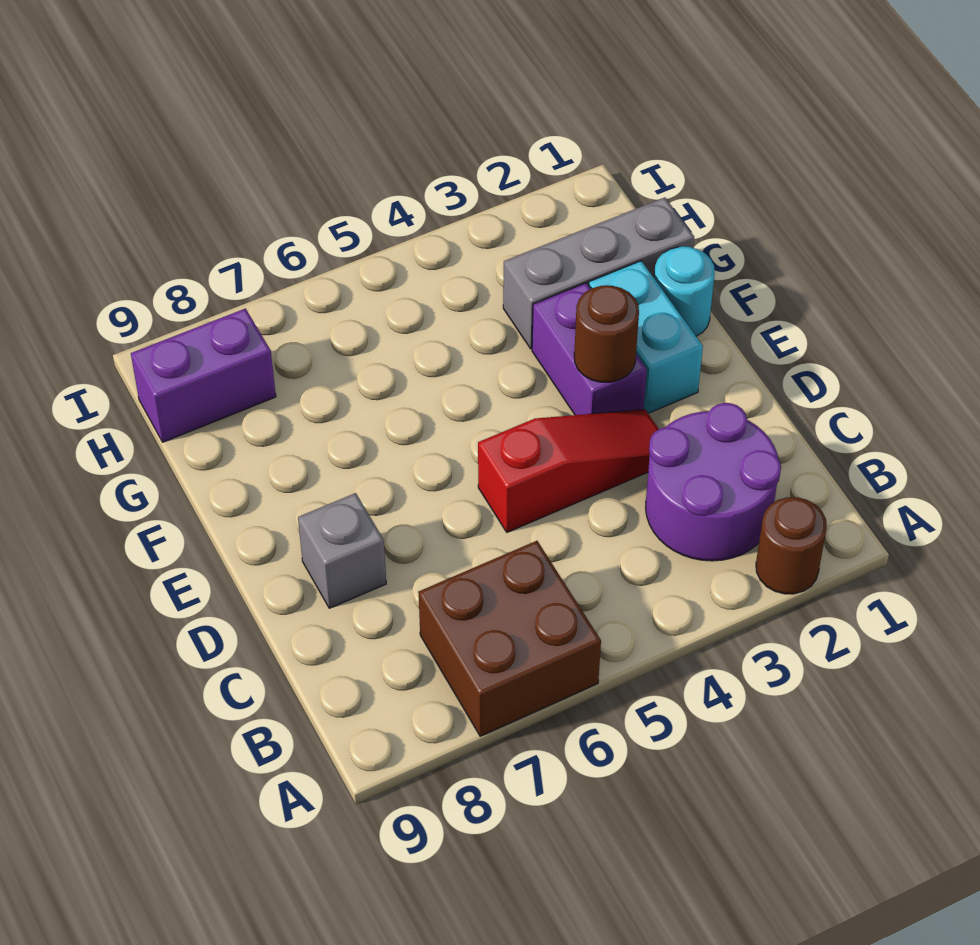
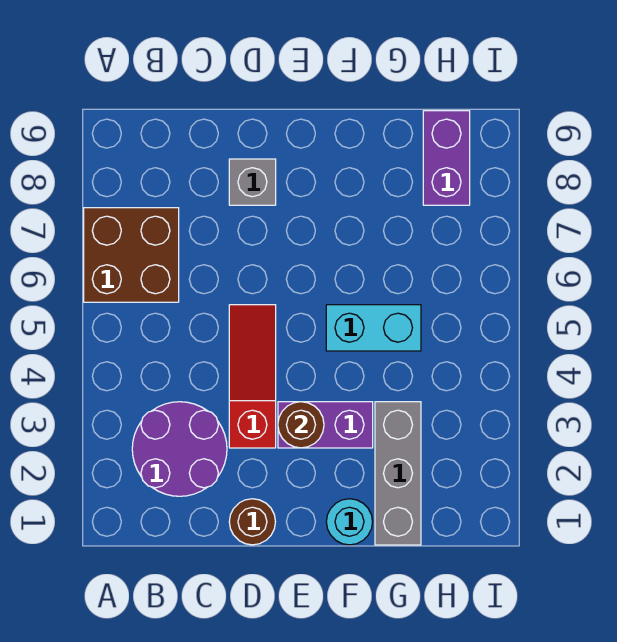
brown round brick A2 level 1 -> brown round brick D1 level 1
red slope D3:D5 level 1 top 5 -> red slope D3:D5 level 1 top 3
cyan brick E2:F2 level 1 -> cyan brick F5:G5 level 1

